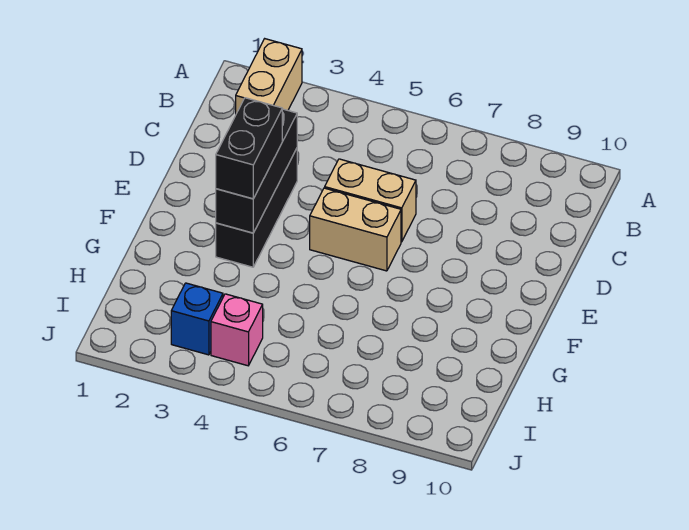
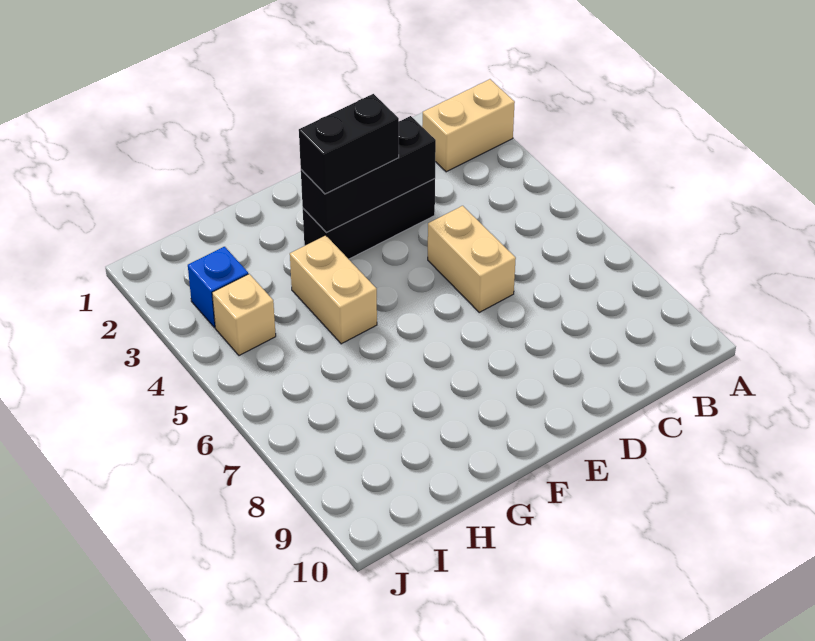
tan brick E5:E6 level 1 -> tan brick G4:G5 level 1
pink brick I4 level 1 -> tan brick I4 level 1

